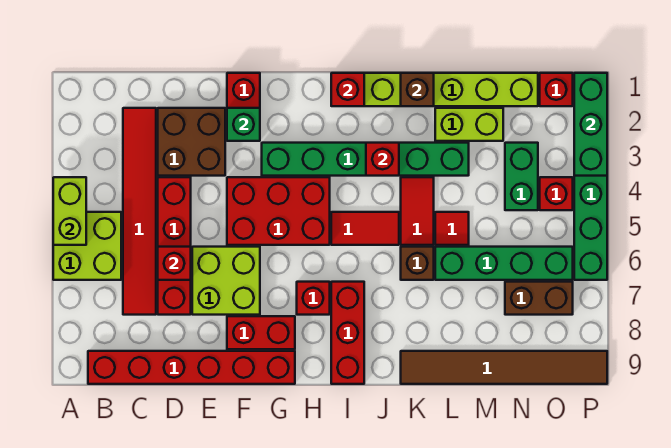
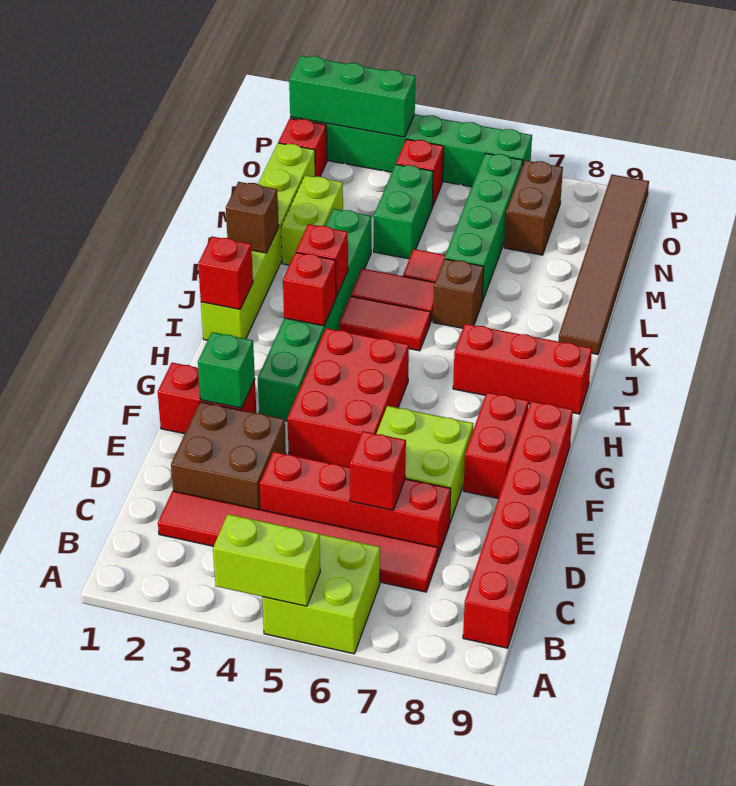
red brick H7 level 1 -> red brick I3 level 2
red tile I5:J5 level 1 -> red tile J4:J5 level 1
green brick N3:N4 level 1 -> green brick M4:N4 level 1

